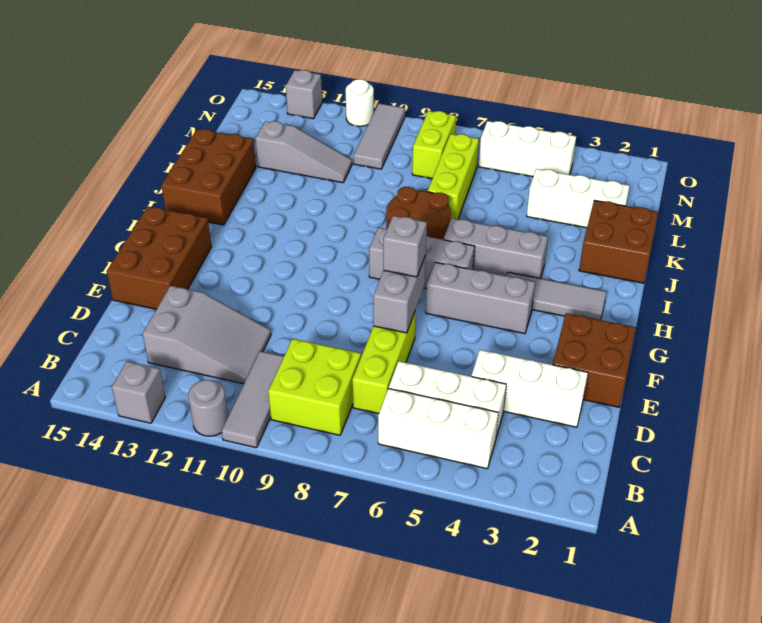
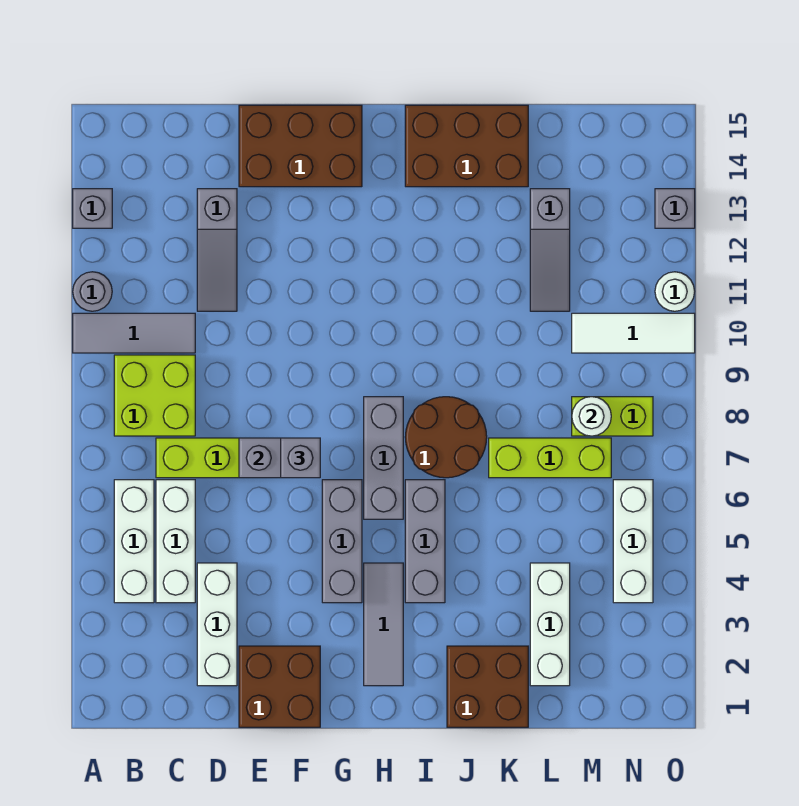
grey slope C11:D13 level 1 top 13 -> grey slope D11:D13 level 1 top 13
none -> white round brick M8 level 2
grey tile M10:O10 level 1 -> white tile M10:O10 level 1

